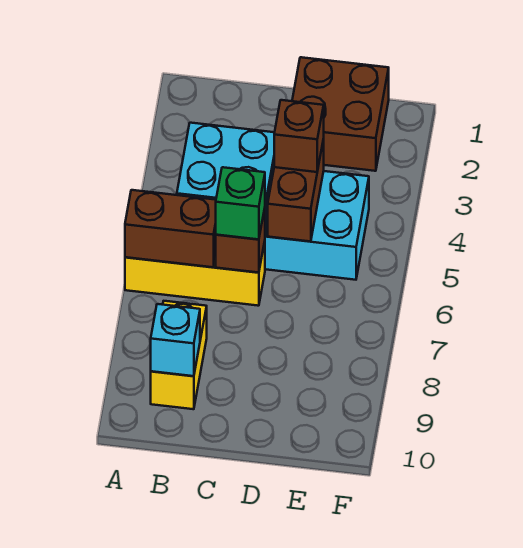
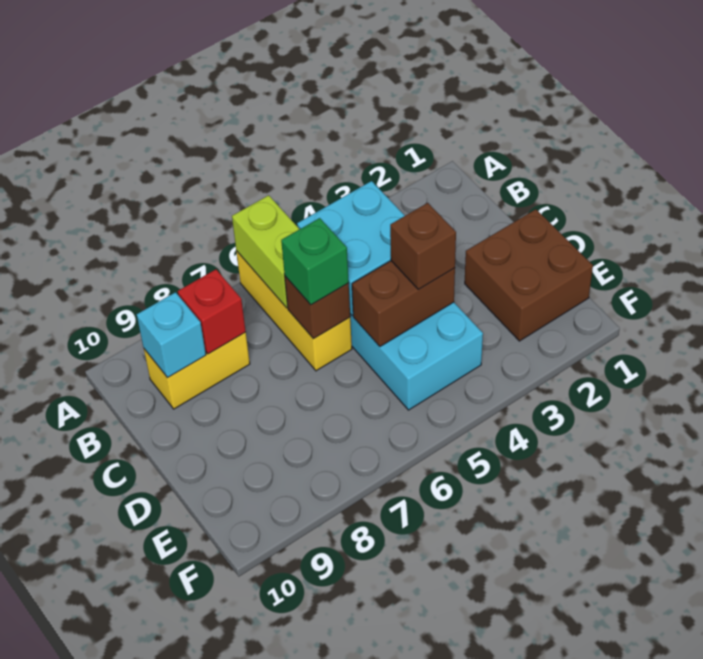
brown brick A6:B6 level 2 -> lime brick A6:B6 level 2
none -> red brick B8 level 2

